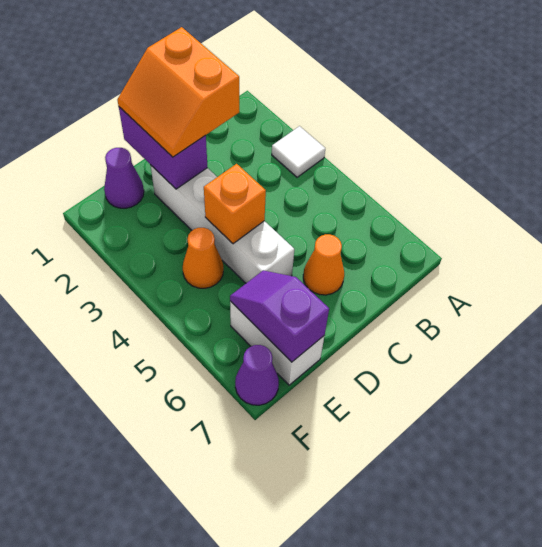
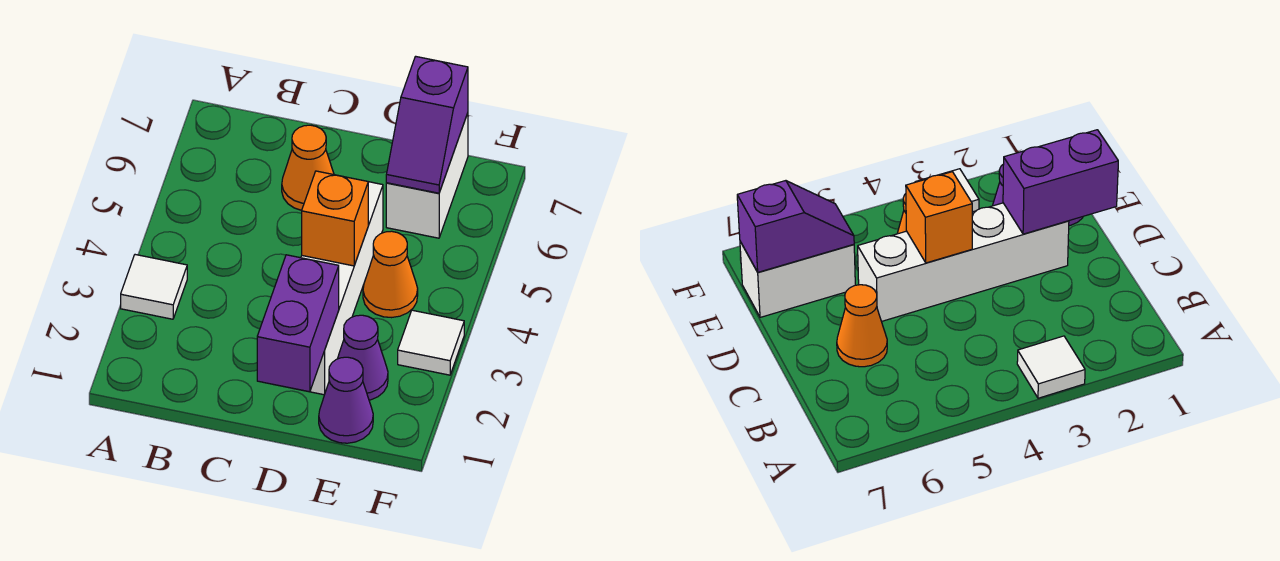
orange slope C1:D2 level 3 top C -> none
none -> white tile F3 level 1
purple cone F7 level 1 -> purple cone E2 level 1

